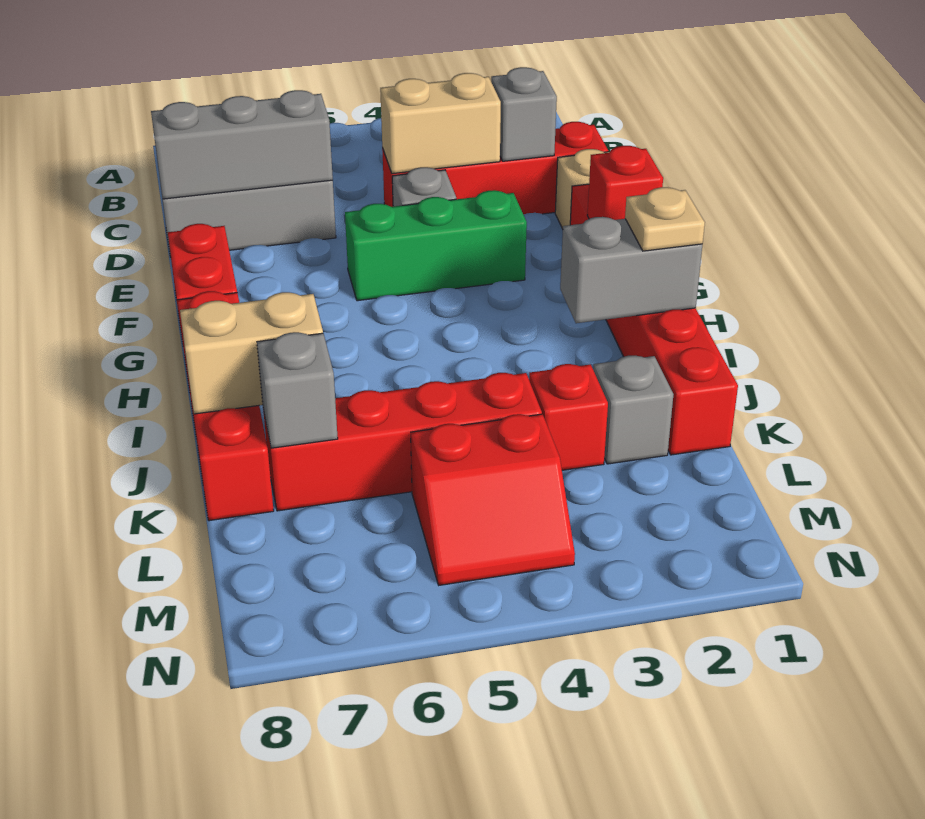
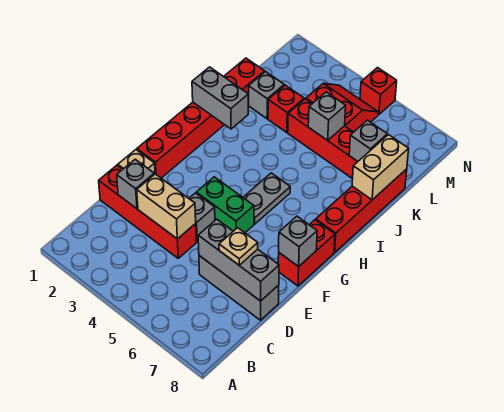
green brick F3:F5 level 1 -> green brick F4:F5 level 1
none -> grey brick F8 level 2
red brick G1 level 2 -> red brick N5 level 1
none -> grey plate G5:H5 level 1
tan plate I1 level 3 -> tan plate D7 level 3
tan brick J7:J8 level 2 -> tan brick J8:K8 level 2
none -> grey brick K5 level 2

